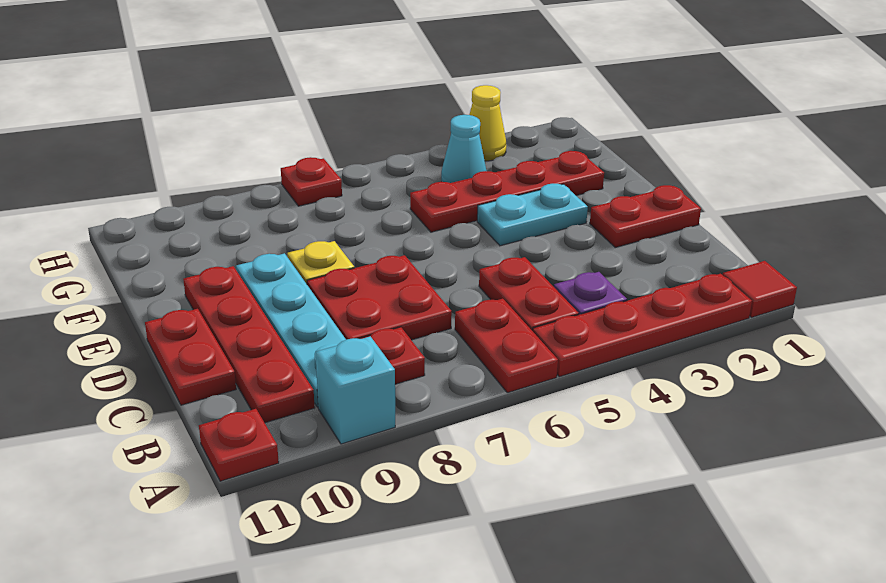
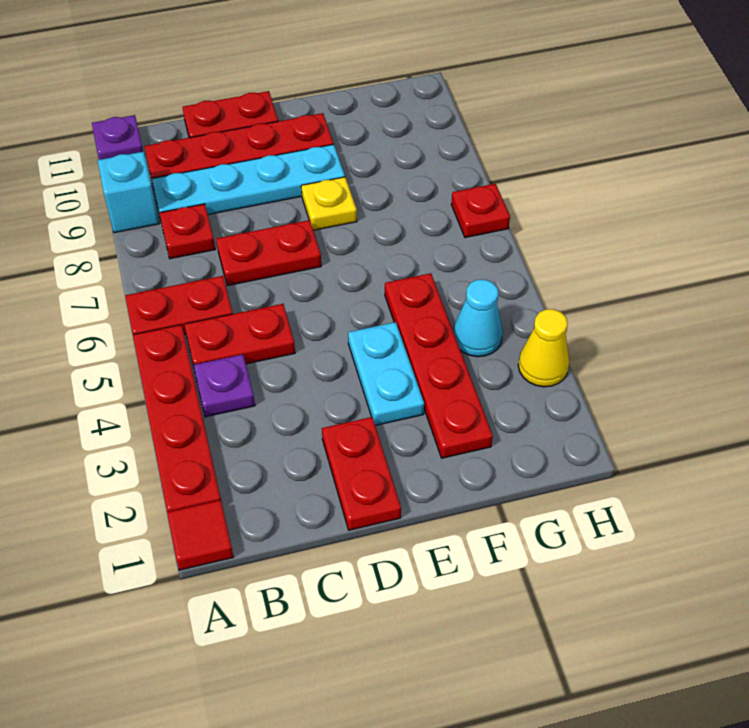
red plate A11 level 1 -> purple plate A11 level 1
red plate C7:D8 level 1 -> red plate C7:D7 level 1

